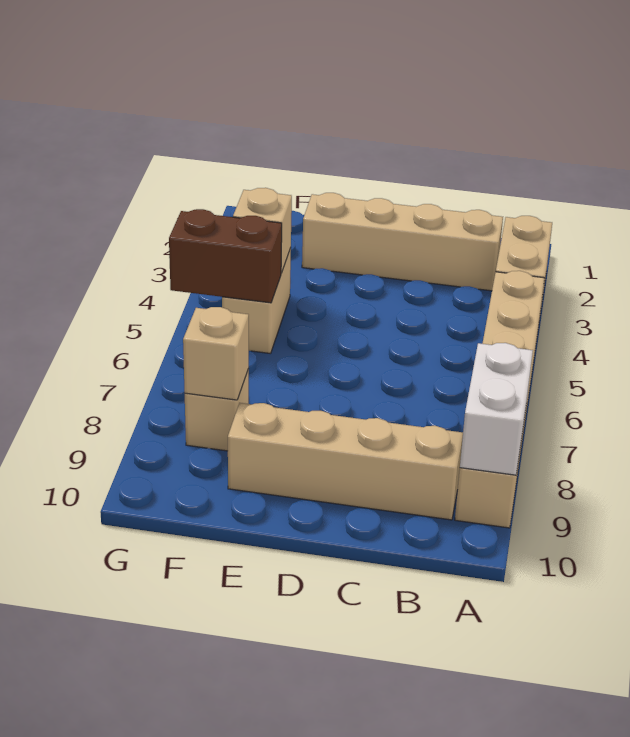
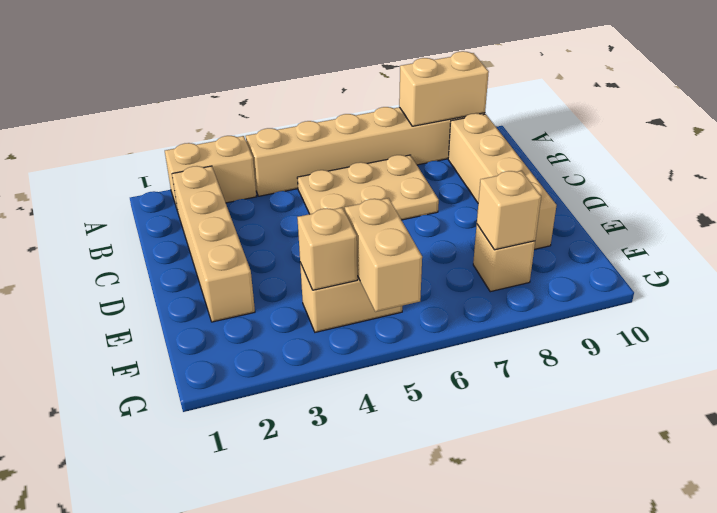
white brick A8:A9 level 2 -> tan brick A8:A9 level 2
none -> tan plate B5:C7 level 1
brown brick F5:G5 level 2 -> tan brick F5:G5 level 2

